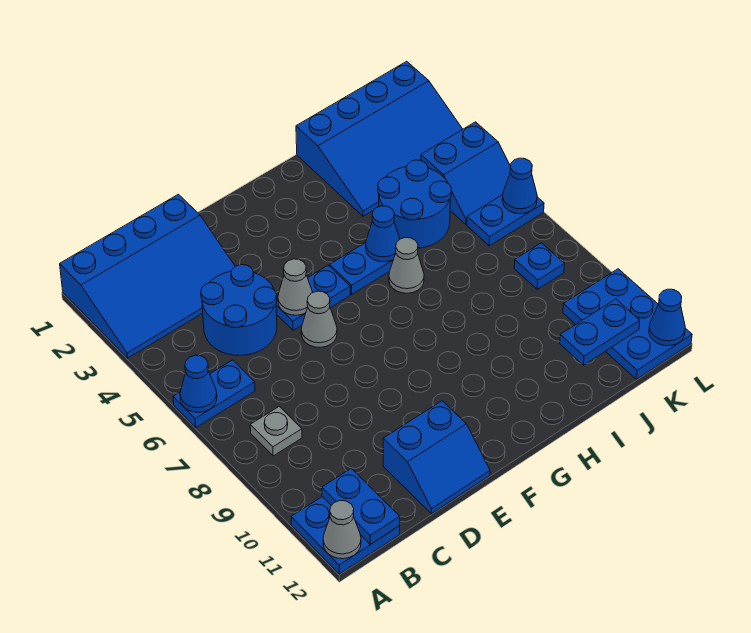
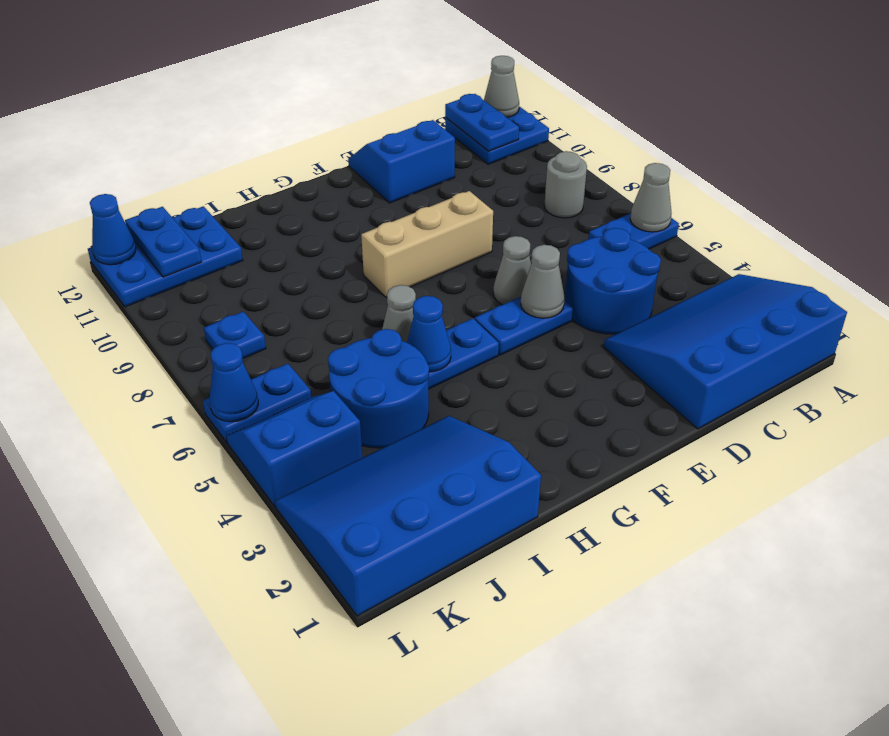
blue cone A6 level 2 -> grey cone A6 level 2
grey plate B8 level 1 -> grey round brick B8 level 1
none -> tan brick E8:G8 level 1
blue plate J11:K11 level 2 -> blue plate K11:K12 level 2
blue plate K10:L12 level 1 -> blue plate J11:L12 level 1

